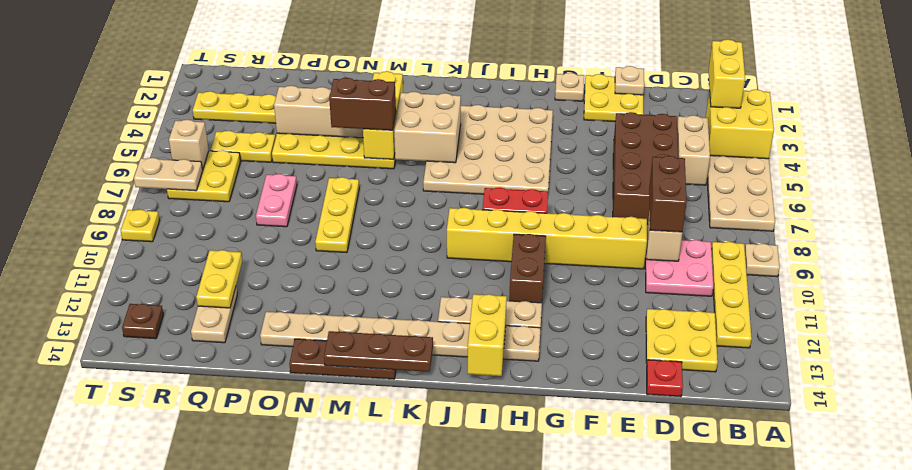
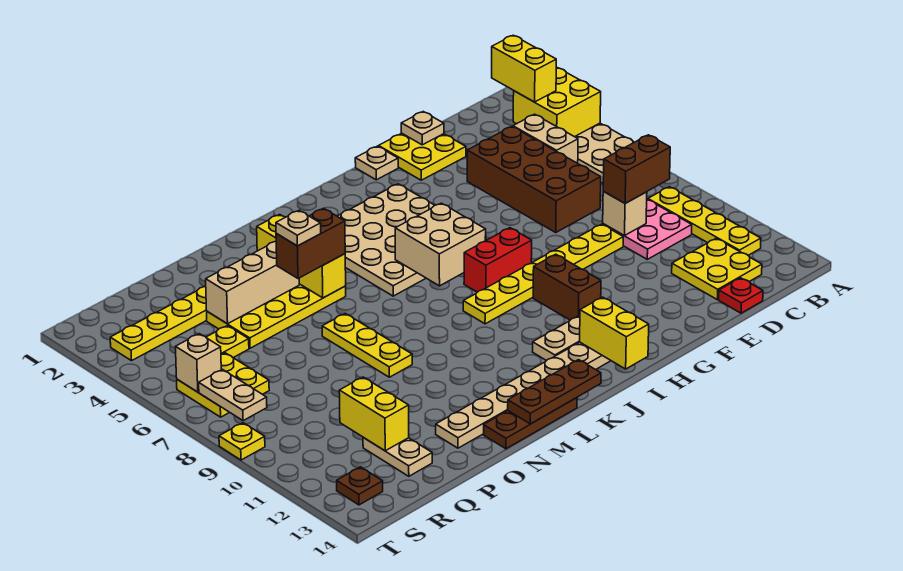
tan plate A9 level 1 -> tan plate N5 level 4
brown brick D8:D9 level 3 -> brown brick C9:D9 level 3
yellow brick E9:J9 level 1 -> yellow plate E9:J9 level 1
tan brick K4:L5 level 2 -> tan brick I6:J7 level 2
pink plate P7:P8 level 1 -> none
yellow plate Q11:Q12 level 2 -> yellow brick Q11:Q12 level 2
tan plate S7:T7 level 2 -> tan plate S7:S8 level 2

